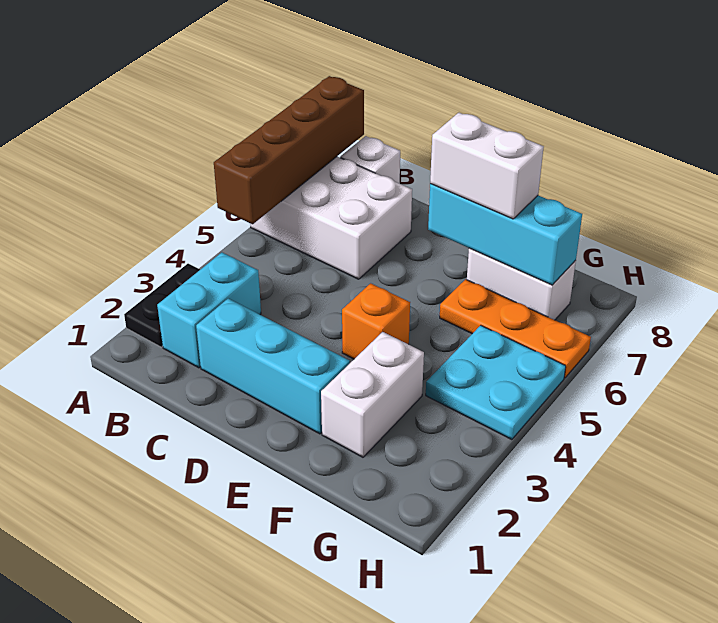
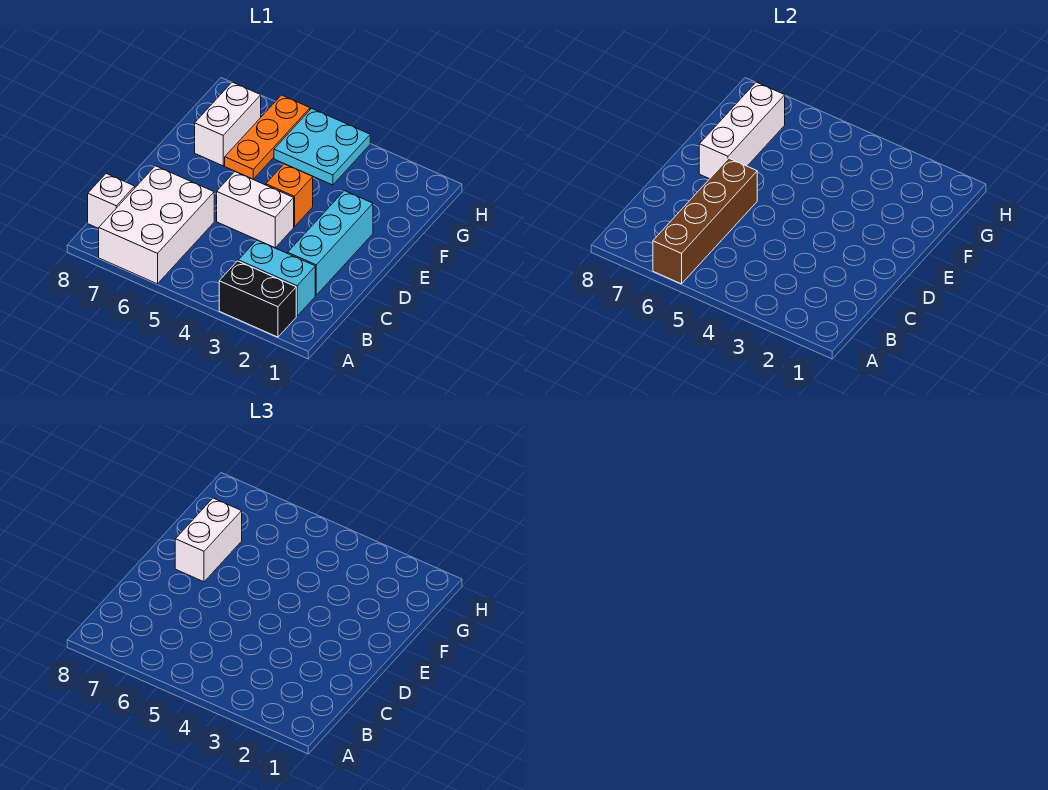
black plate A2:A3 level 1 -> black brick A2:A3 level 1
brown brick A5:A8 level 2 -> brown brick A6:D6 level 2
cyan brick E7:G7 level 2 -> white brick E7:G7 level 2
white brick F2:F3 level 1 -> white brick D4:D5 level 1

